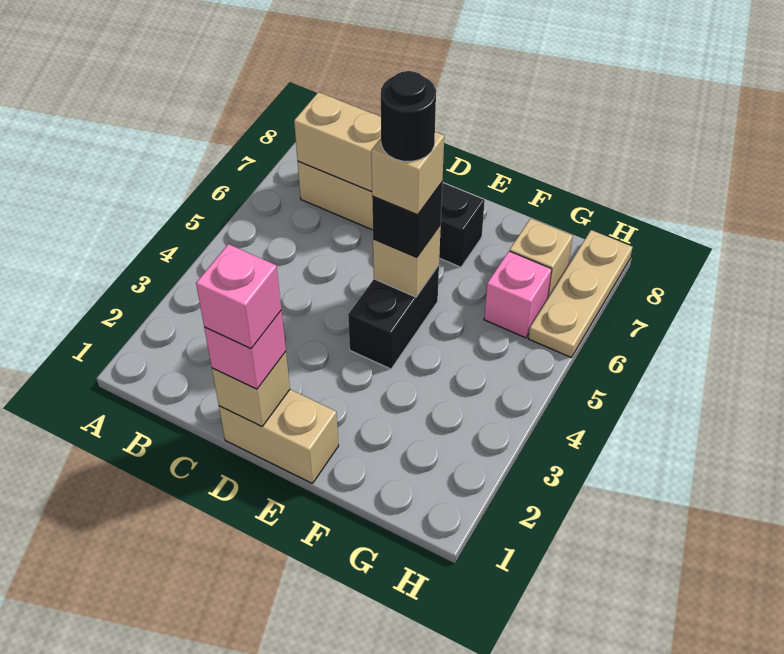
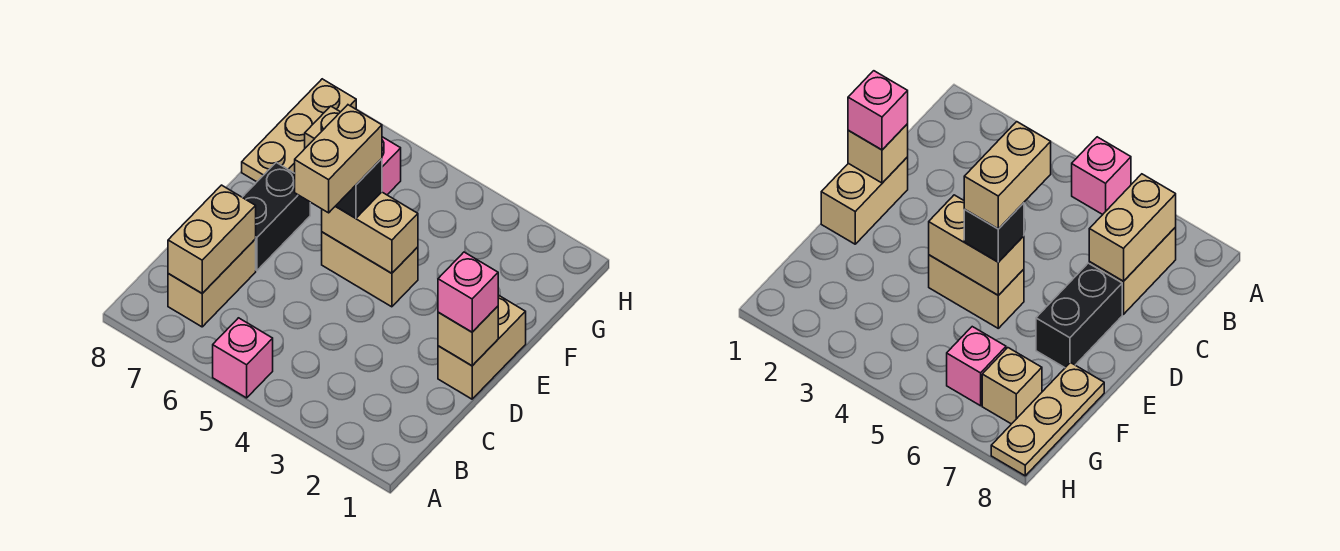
pink brick D1 level 4 -> pink brick A5 level 1
black brick E4:E5 level 1 -> tan brick E4:E5 level 1
tan brick E5 level 2 -> tan brick E4:E5 level 2
tan brick E5 level 4 -> tan brick D5:E5 level 4
black round brick E5 level 5 -> none
tan plate H6:H8 level 1 -> tan plate F8:H8 level 1

